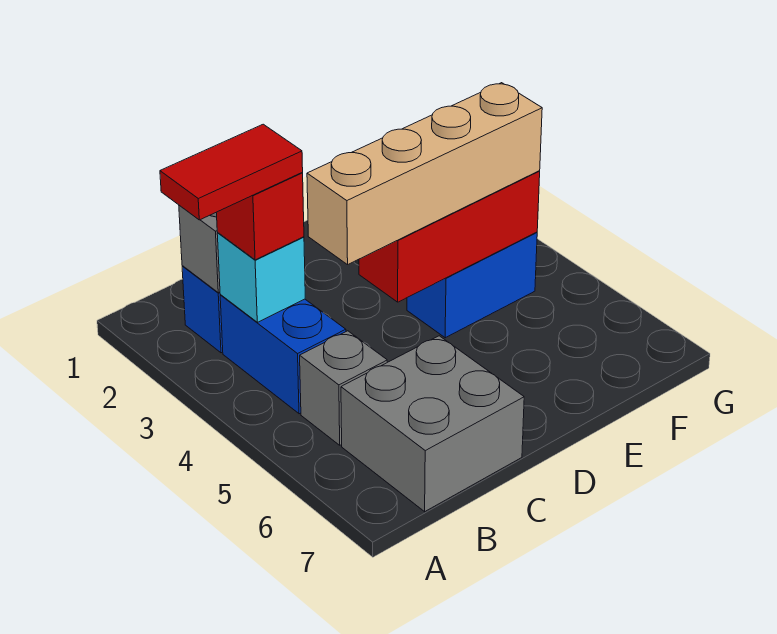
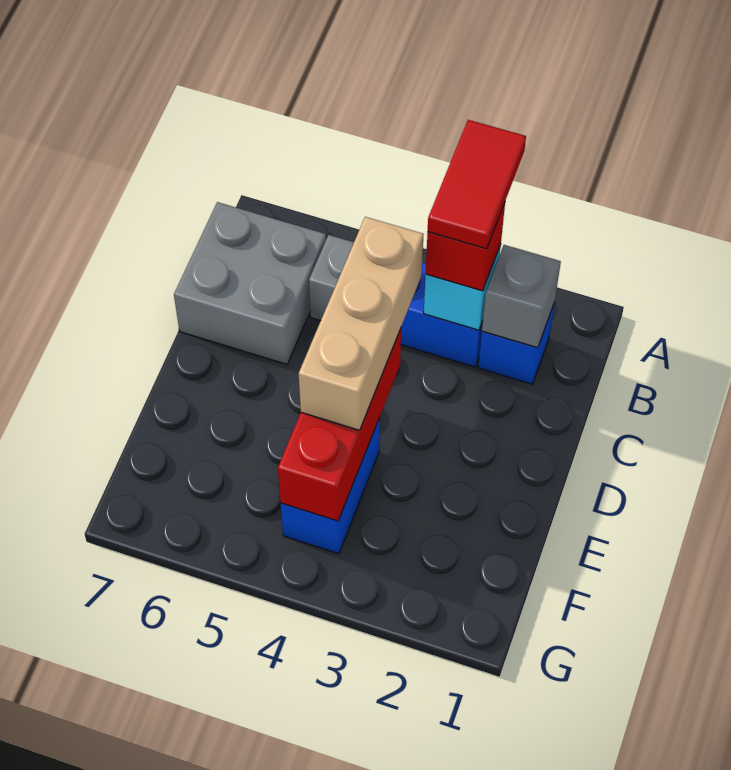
tan brick C4:F4 level 3 -> tan brick C4:E4 level 3

